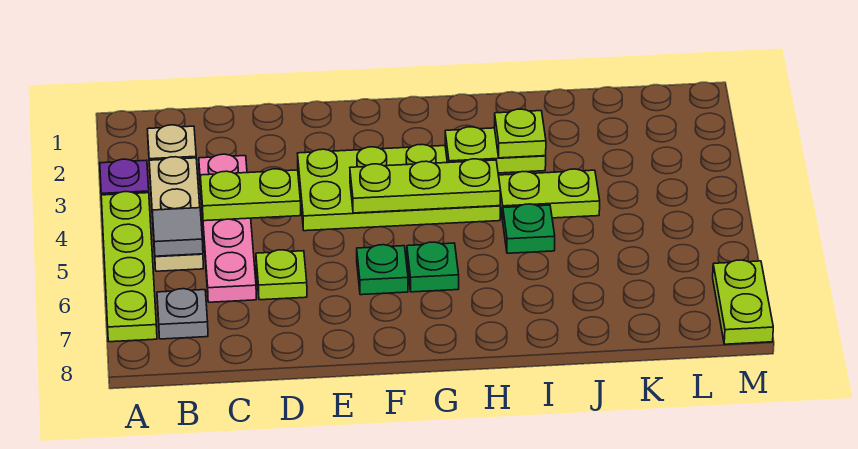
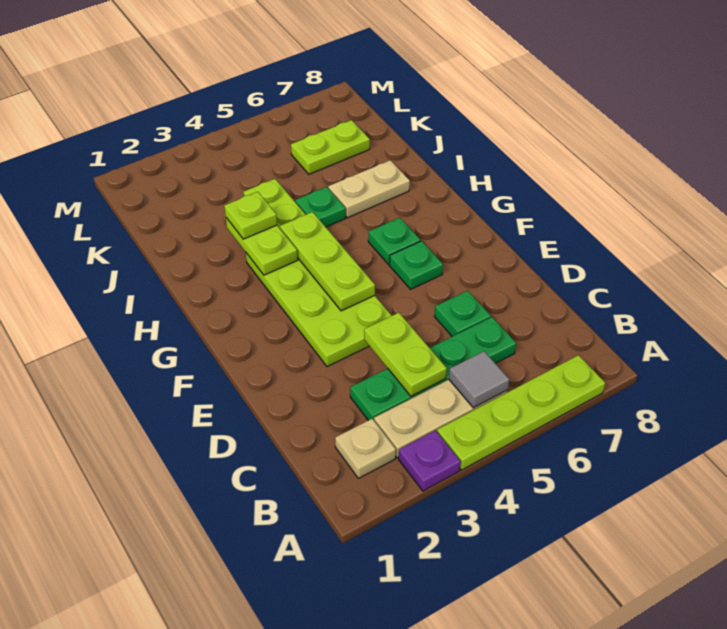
grey plate B7 level 1 -> none
pink plate C3:C6 level 1 -> green plate C3:C6 level 1
lime plate D6 level 1 -> green plate D6 level 1
none -> tan plate I6:I7 level 1
lime plate M7:M8 level 1 -> lime plate K6:K7 level 1

